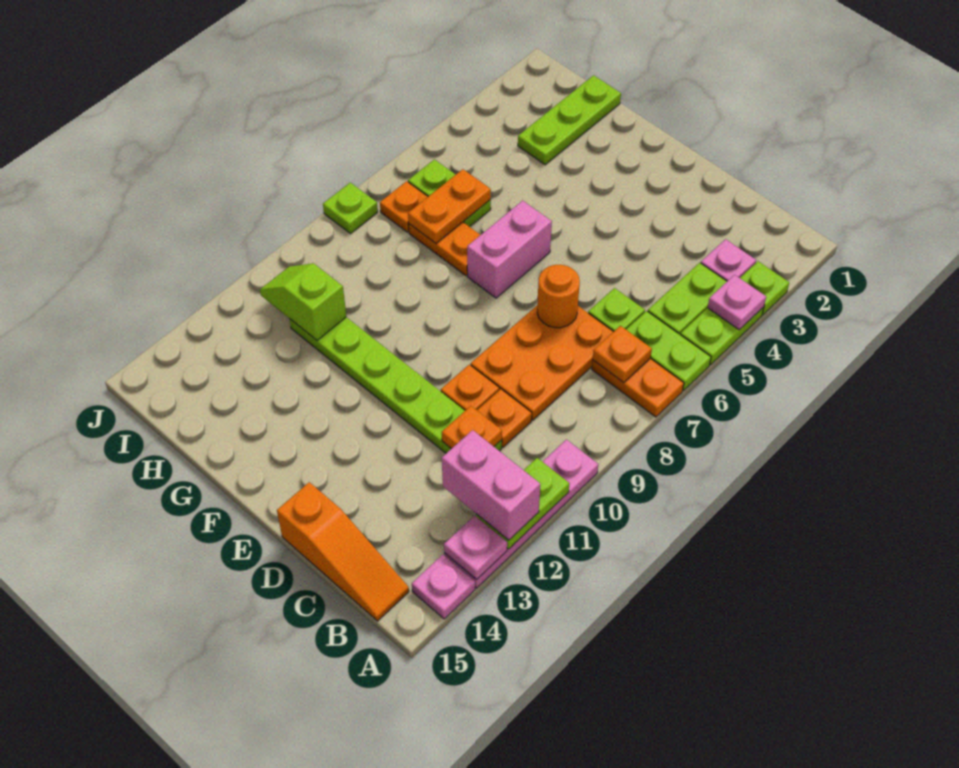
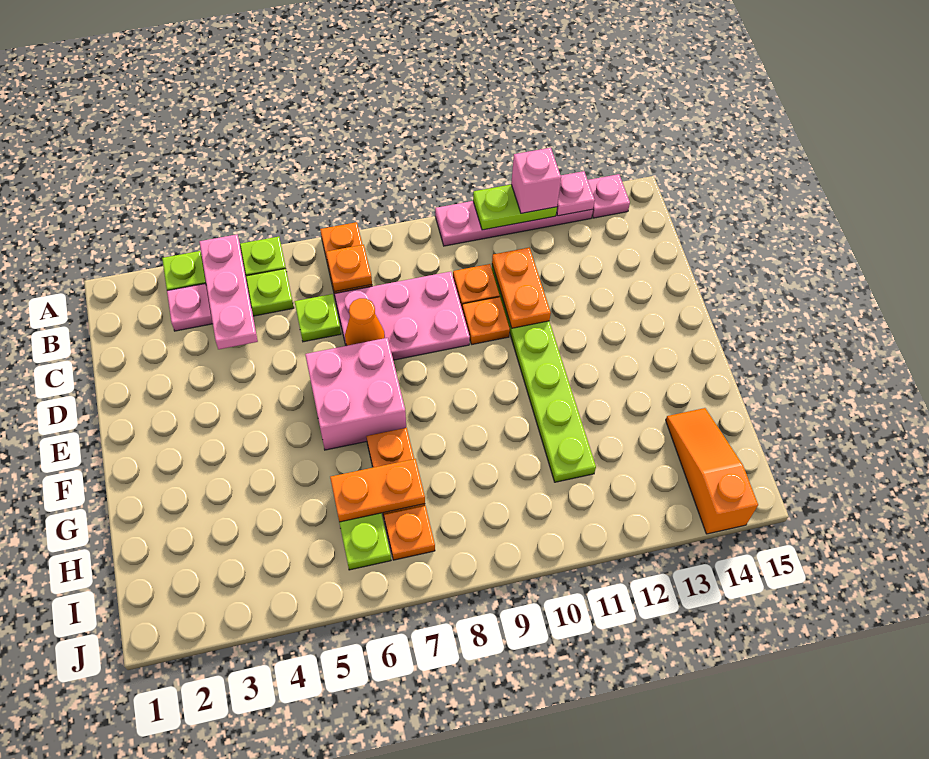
pink plate A4 level 2 -> pink plate A4:C4 level 2
lime plate A6:B6 level 1 -> none
pink brick A12:B12 level 3 -> pink brick A12 level 3
orange slope B15:D15 level 1 top D -> orange slope H14:J14 level 1 top J
orange plate C7:D9 level 1 -> pink plate C7:D9 level 1
orange plate C11 level 2 -> orange plate C11:D11 level 2
orange round brick D7 level 2 -> orange cone D7 level 2
pink brick F6:F7 level 1 -> pink brick E6:F7 level 1
lime plate H1:H3 level 1 -> none
lime slope H11:I11 level 2 top H -> none
lime plate J8 level 1 -> none

